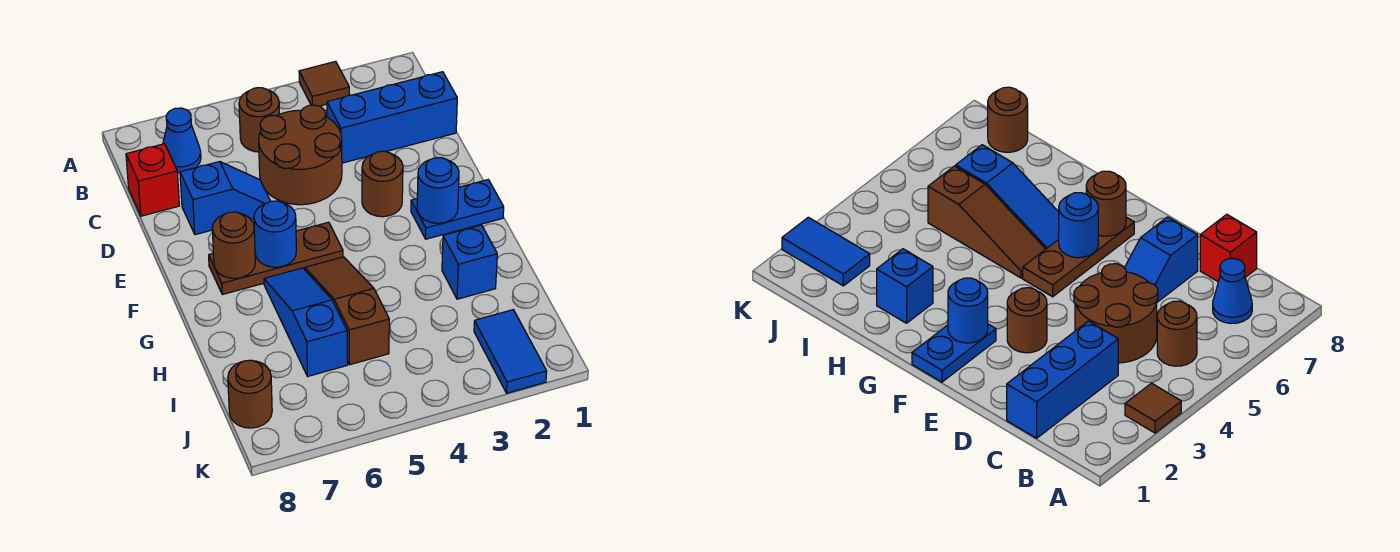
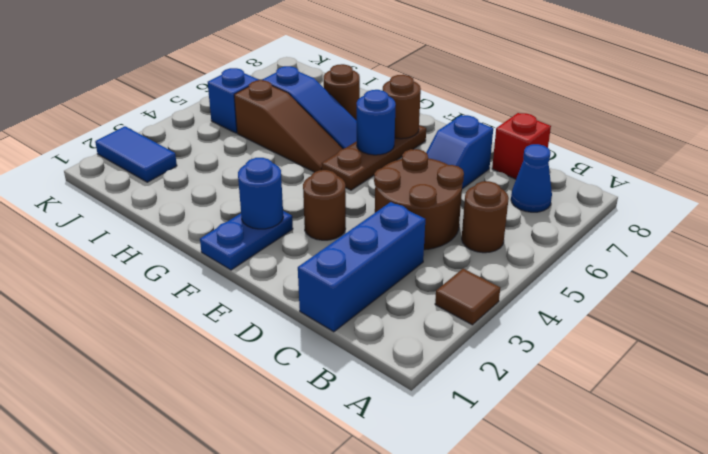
blue brick H2 level 1 -> blue brick J5 level 1
brown round brick J8 level 1 -> brown round brick H7 level 1

